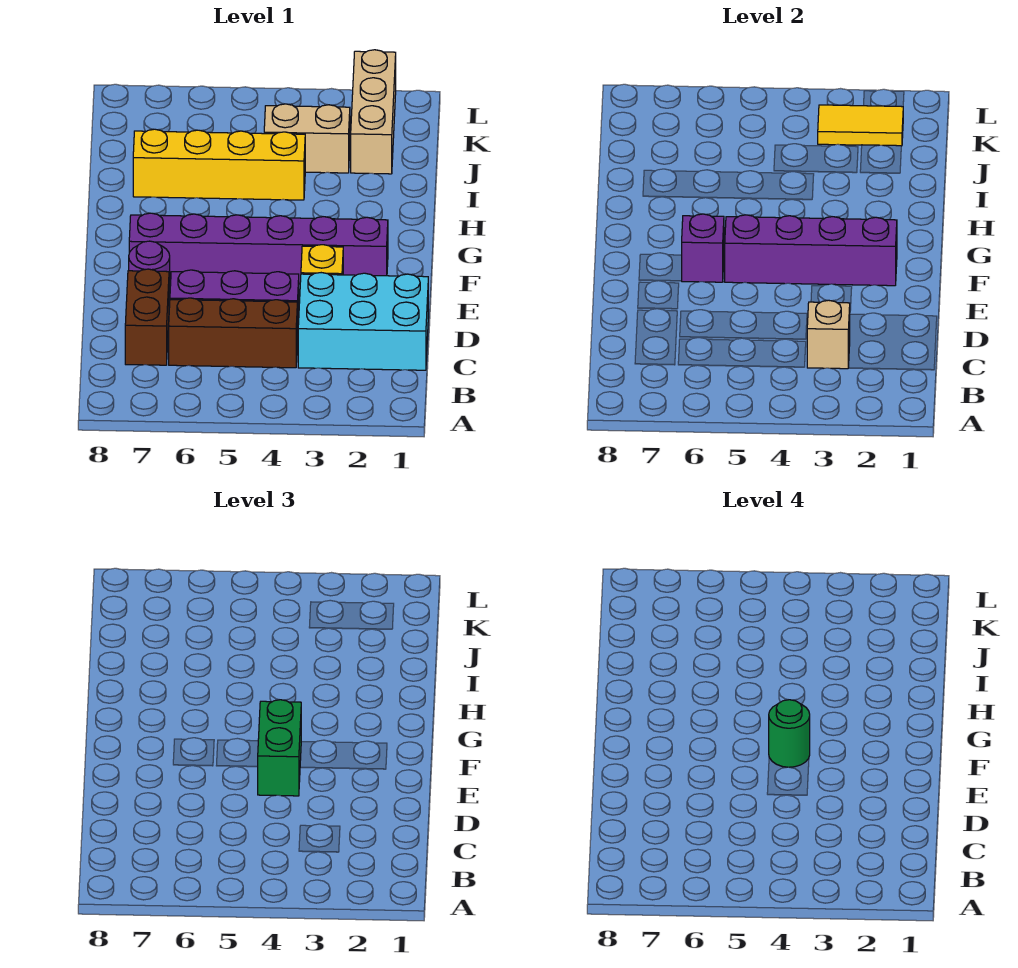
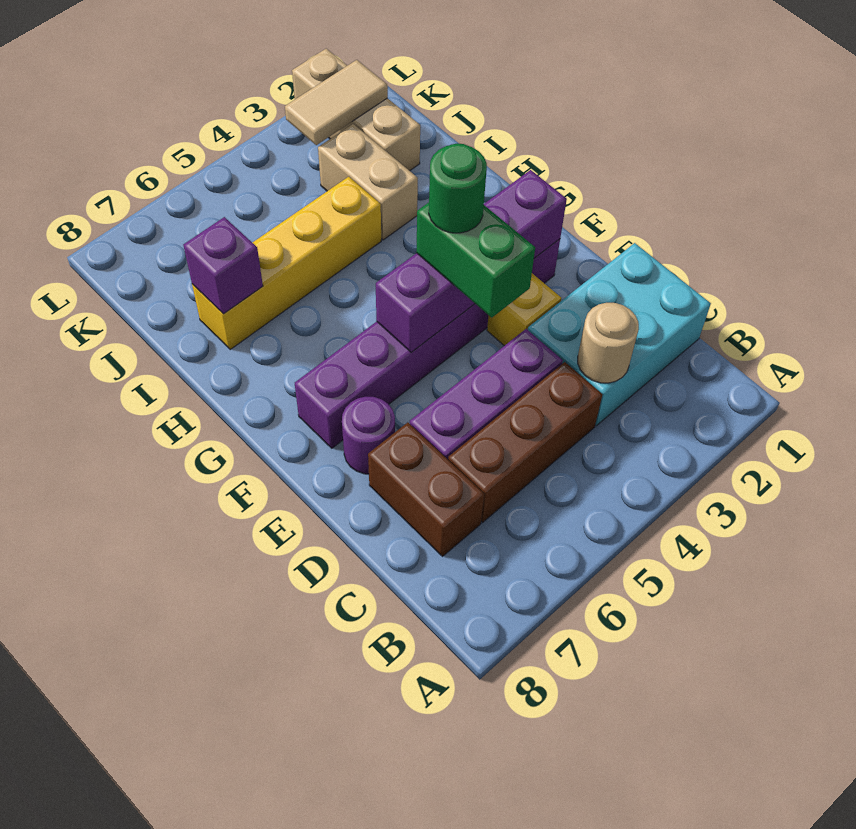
tan brick C3 level 2 -> tan round brick C3 level 2
purple brick F6 level 2 -> purple brick I7 level 2
tan brick J3:J4 level 1 -> tan brick I3:J3 level 1
yellow tile K2:K3 level 2 -> tan tile K2:K3 level 2

